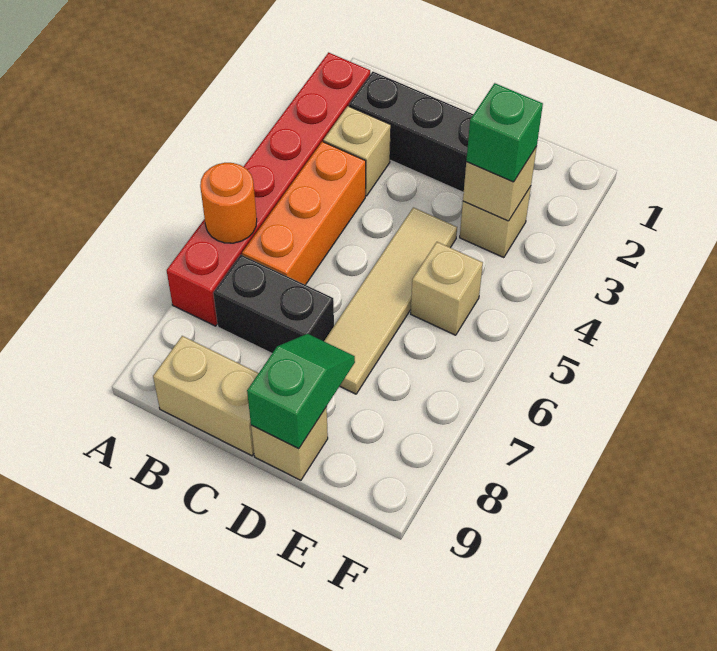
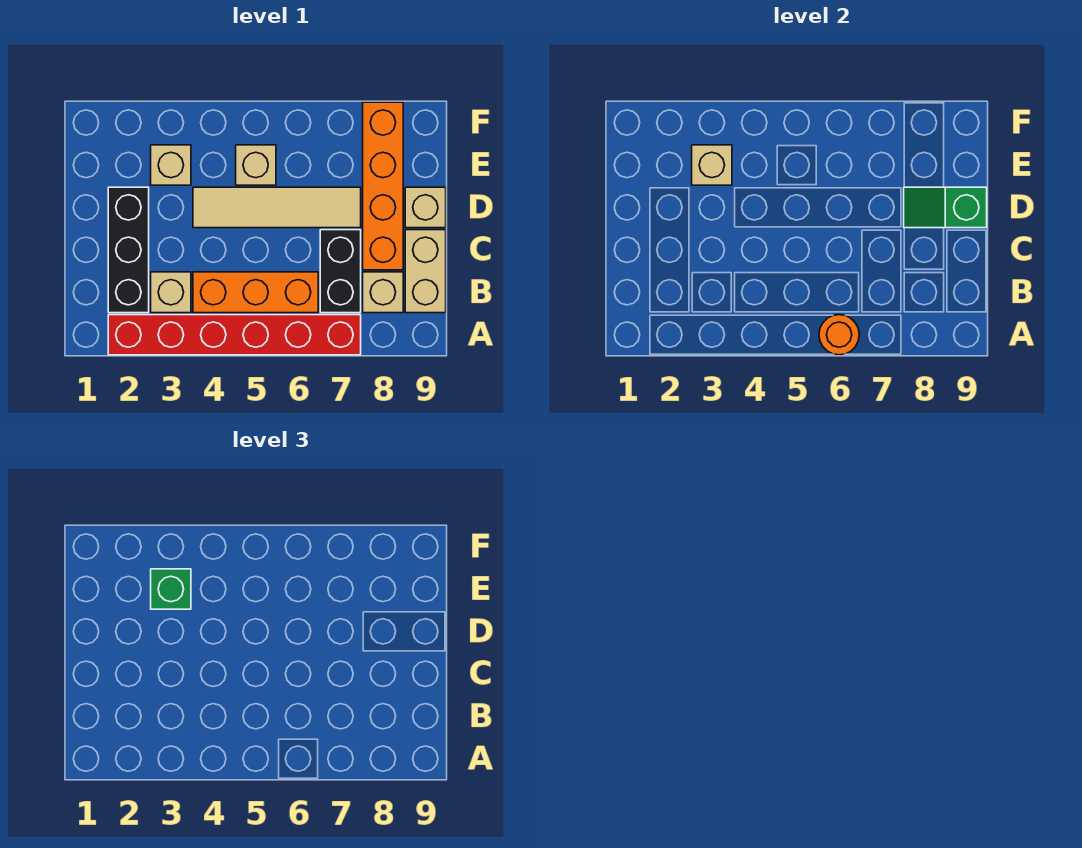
none -> tan brick B8 level 1
none -> orange brick C8:F8 level 1

